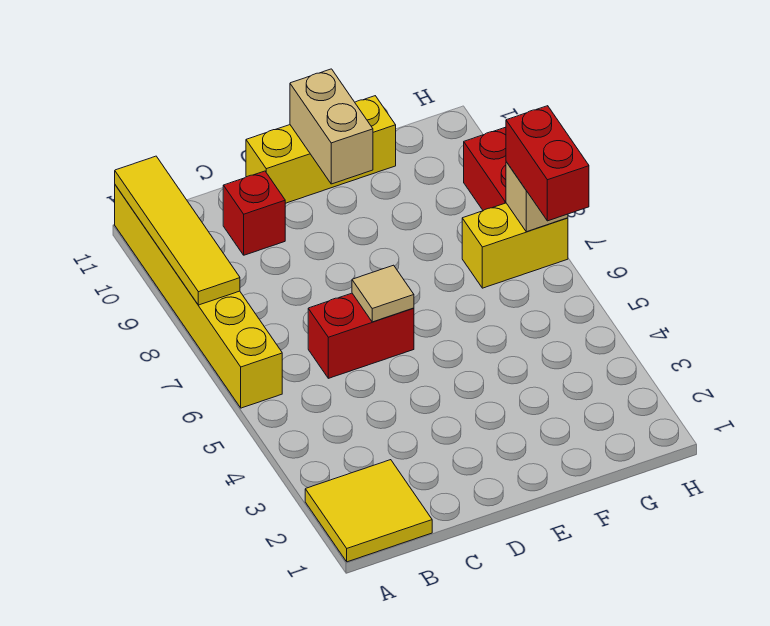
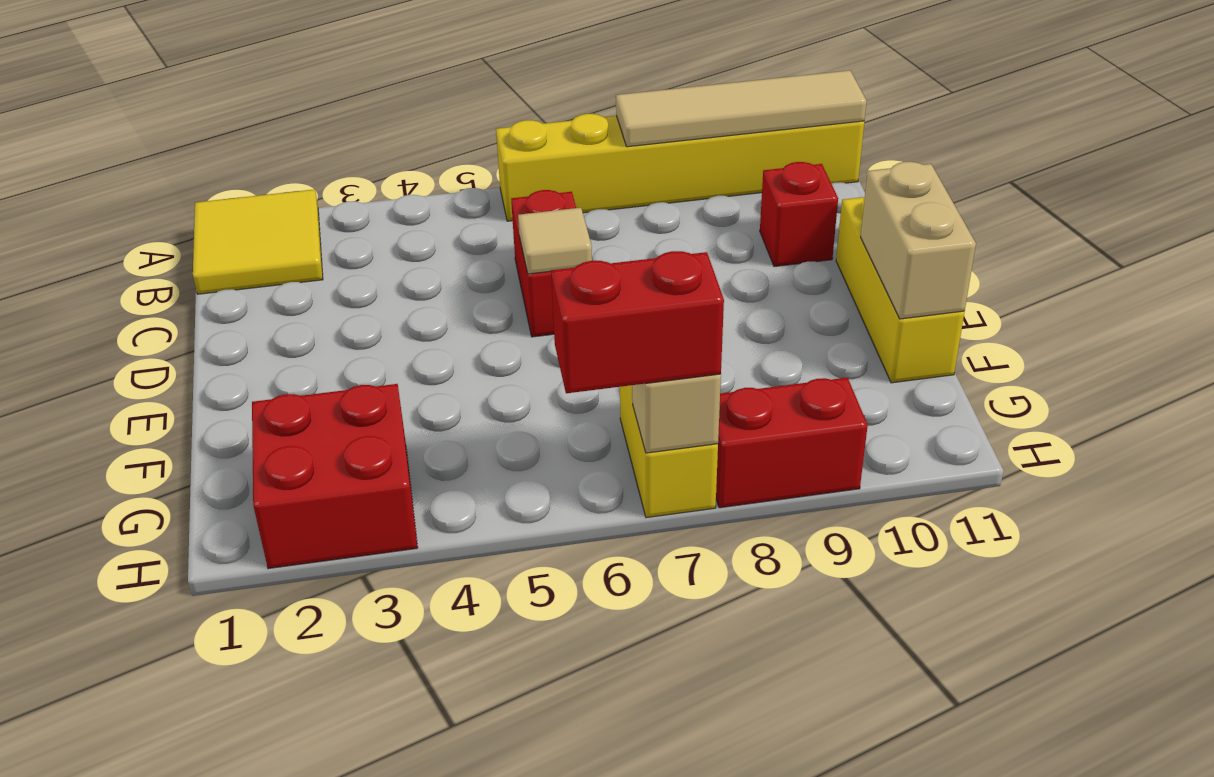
yellow tile A8:A11 level 2 -> tan tile A8:A11 level 2
tan brick E10:E11 level 2 -> tan brick E11:F11 level 2
none -> red brick G2:H3 level 1

